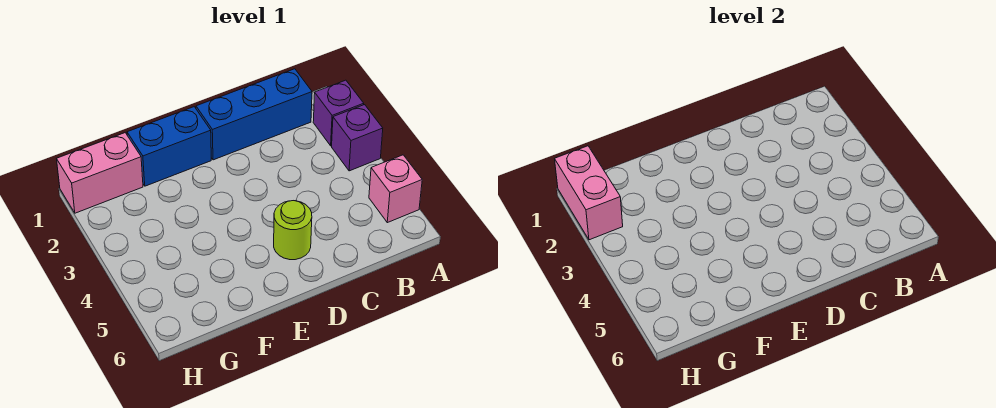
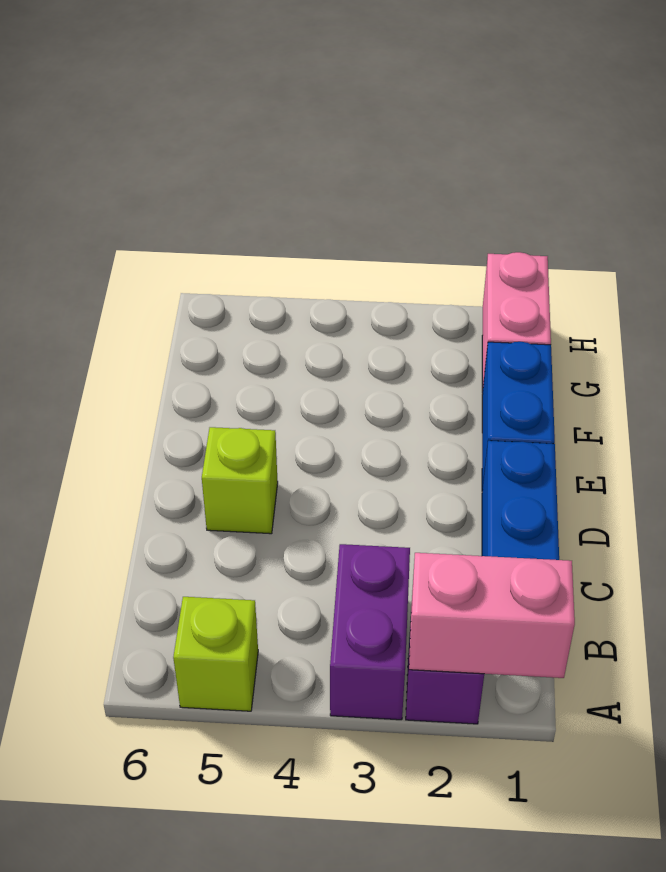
purple brick A3 level 1 -> purple brick A3:B3 level 1
pink brick A5 level 1 -> lime brick A5 level 1
lime round brick D5 level 1 -> lime brick D5 level 1
pink brick H1:H2 level 2 -> pink brick A1:A2 level 2

